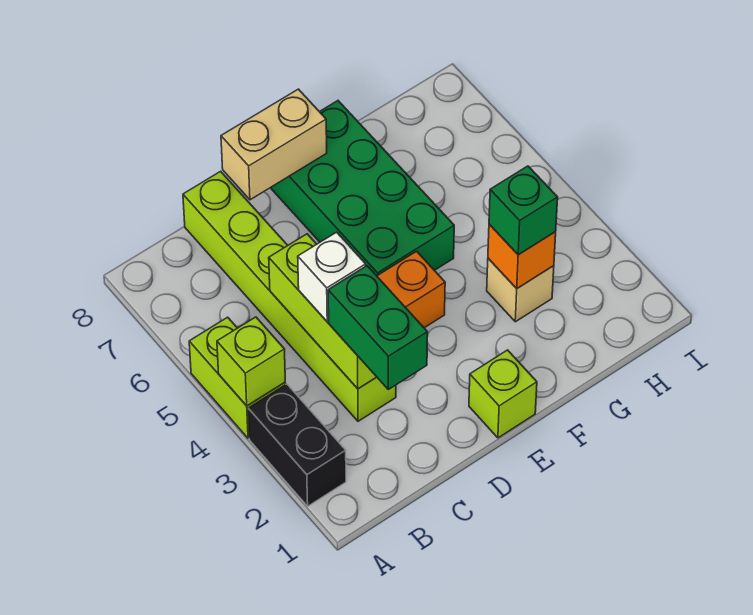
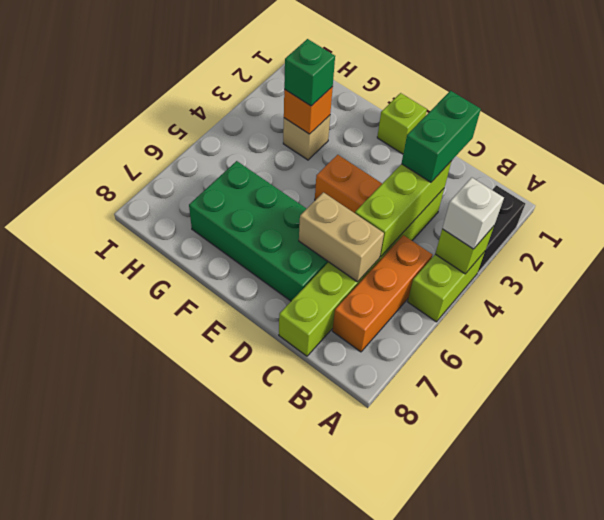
none -> orange brick B5:B7 level 1
white brick C4 level 3 -> white brick A4 level 3
tan brick D8:E8 level 2 -> tan brick C6:D6 level 2
green brick E5:F8 level 1 -> green brick D6:G7 level 1

